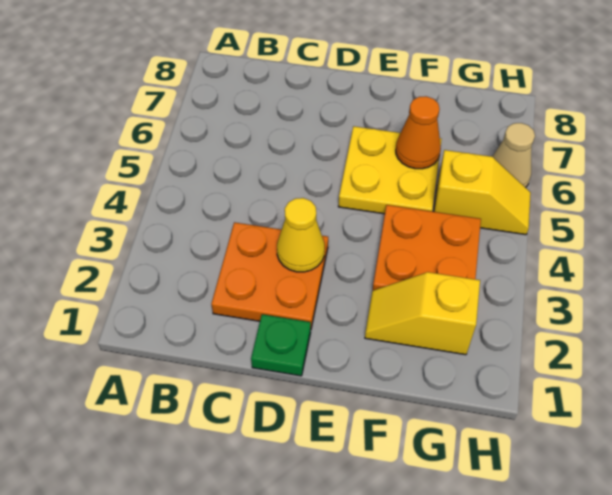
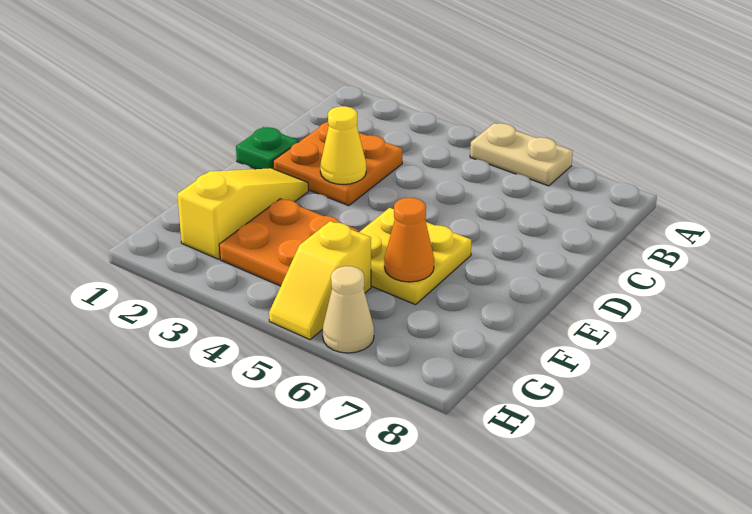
none -> tan plate A5:A6 level 1
yellow slope F2:G2 level 1 top G -> yellow slope E2:G2 level 1 top G

